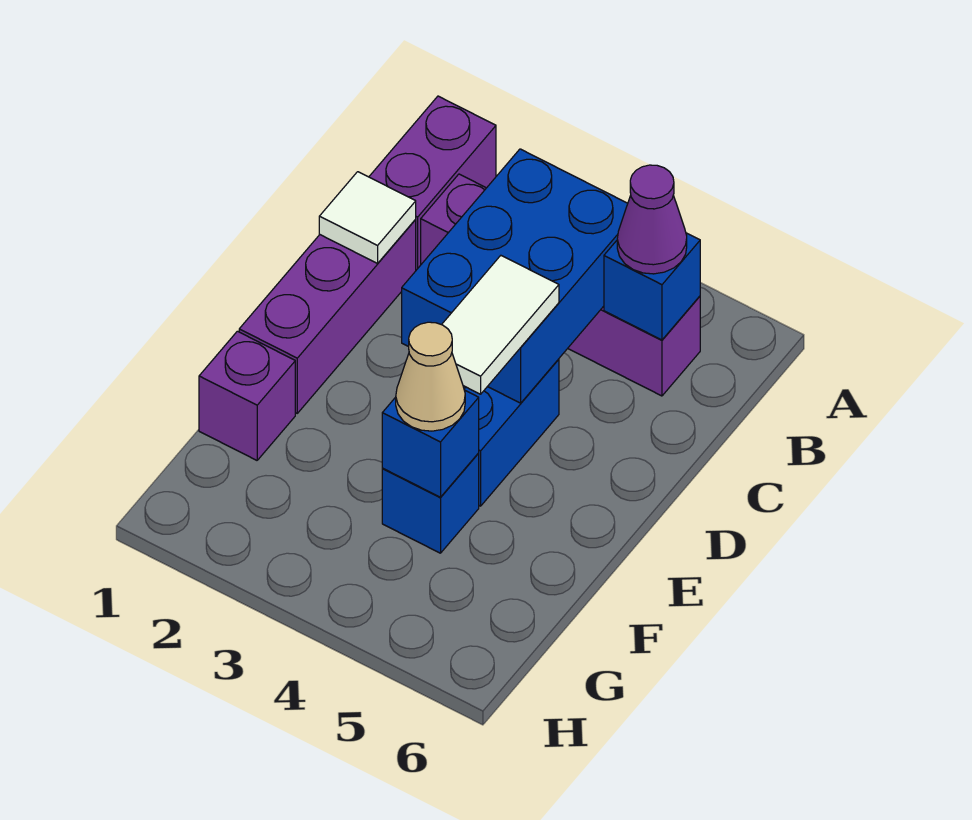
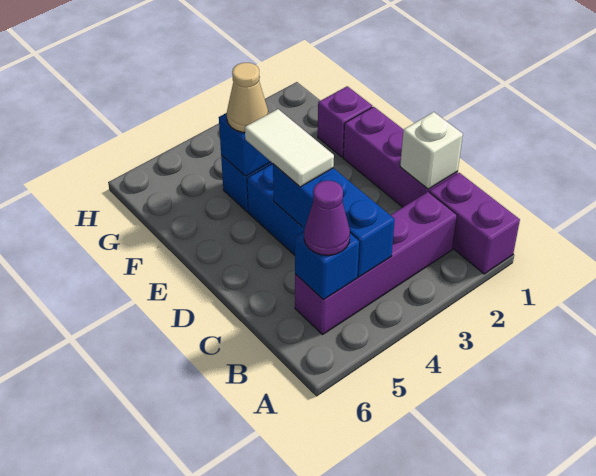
blue brick B3:D4 level 2 -> blue brick B4:D4 level 2
white tile C1 level 2 -> white brick C1 level 2

